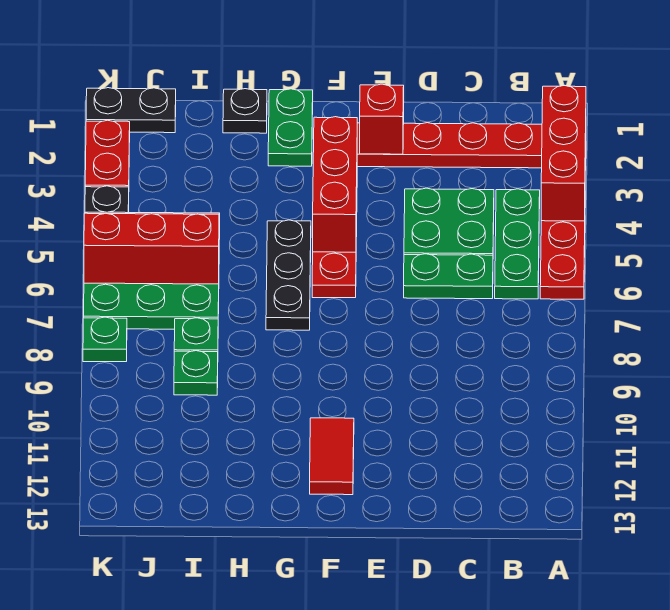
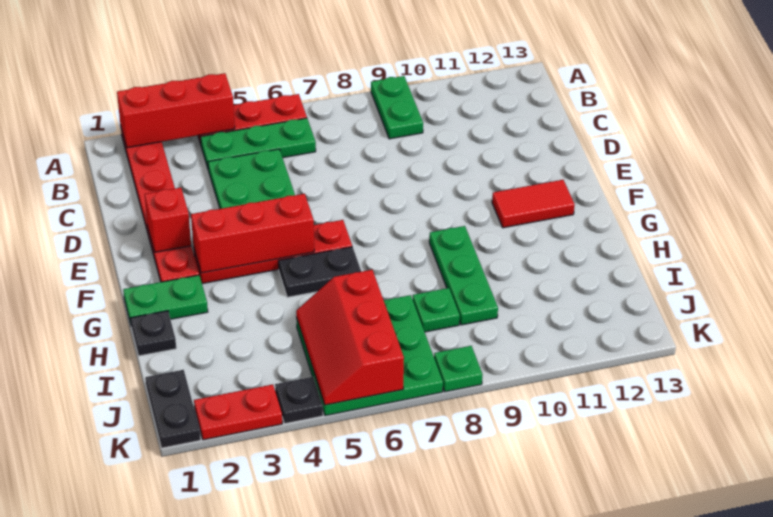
green plate C6:D6 level 1 -> green plate A9:B9 level 1
black plate G5:G7 level 1 -> black plate G5:G6 level 1
green plate I9 level 1 -> green plate G9:I9 level 1

